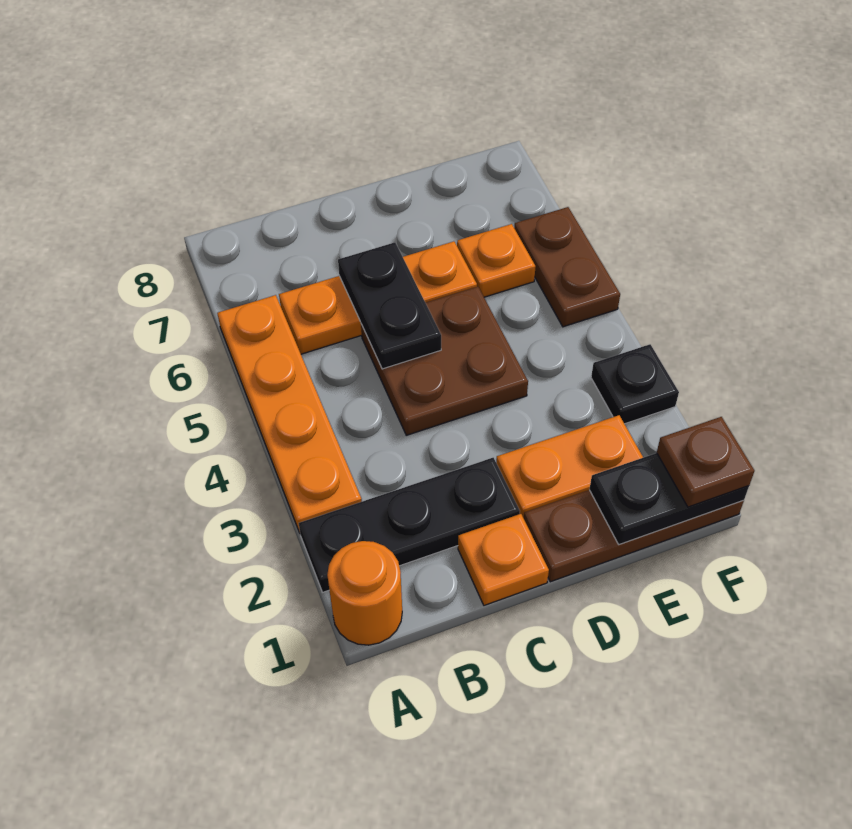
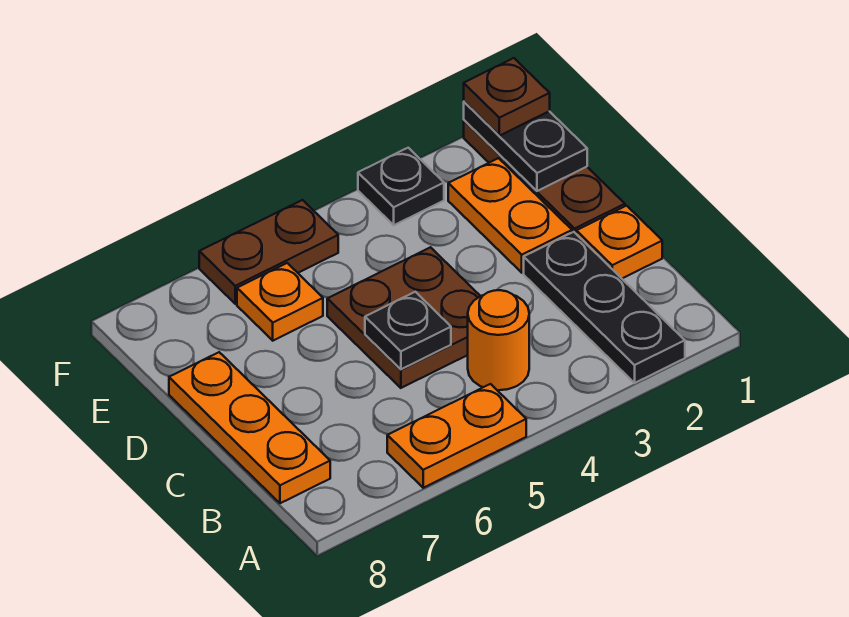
orange round brick A1 level 1 -> orange round brick B4 level 1
orange plate A3:A6 level 1 -> orange plate A5:A6 level 1
orange plate B6:D6 level 1 -> orange plate B8:D8 level 1
black plate C5:C6 level 2 -> black plate C5 level 2

